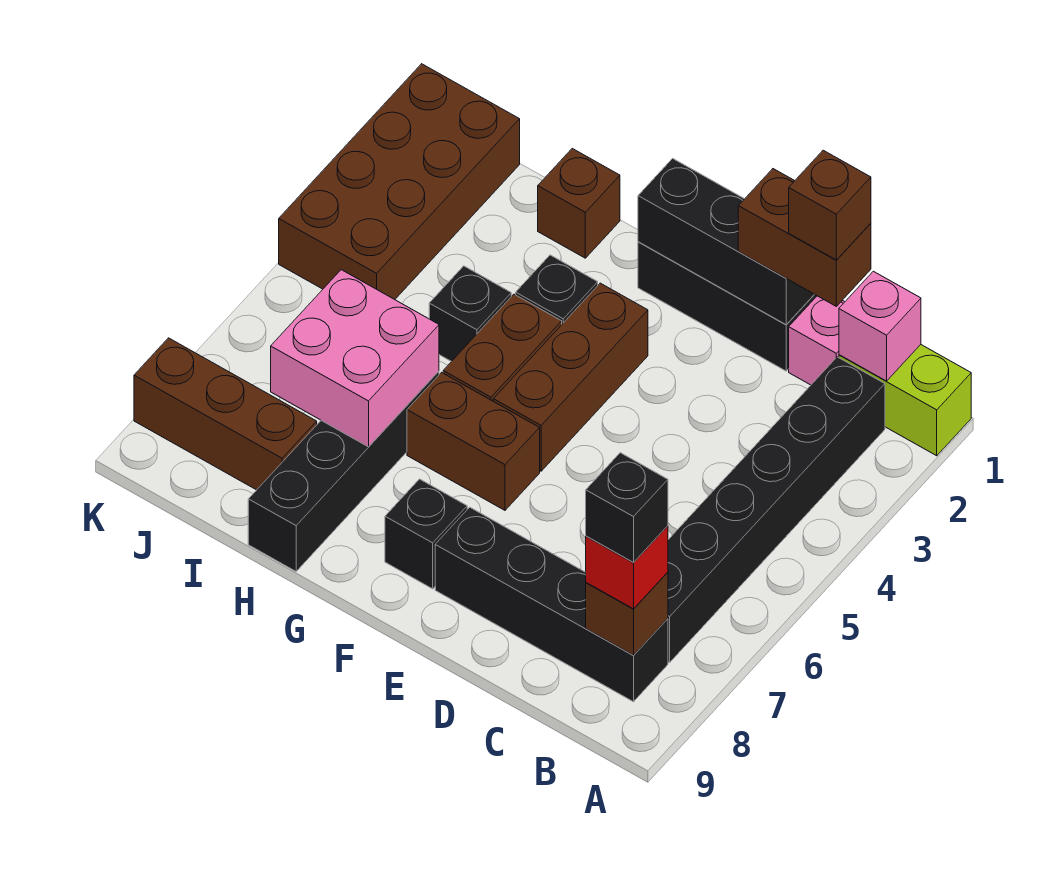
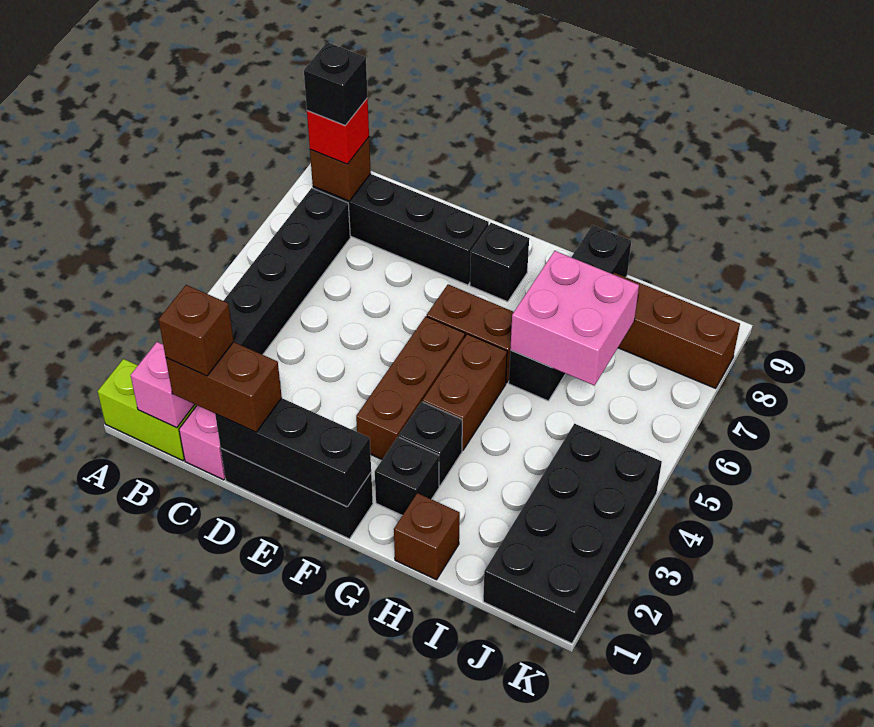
black brick H4 level 1 -> black brick G2 level 1
brown brick J1:K4 level 1 -> black brick J1:K4 level 1

